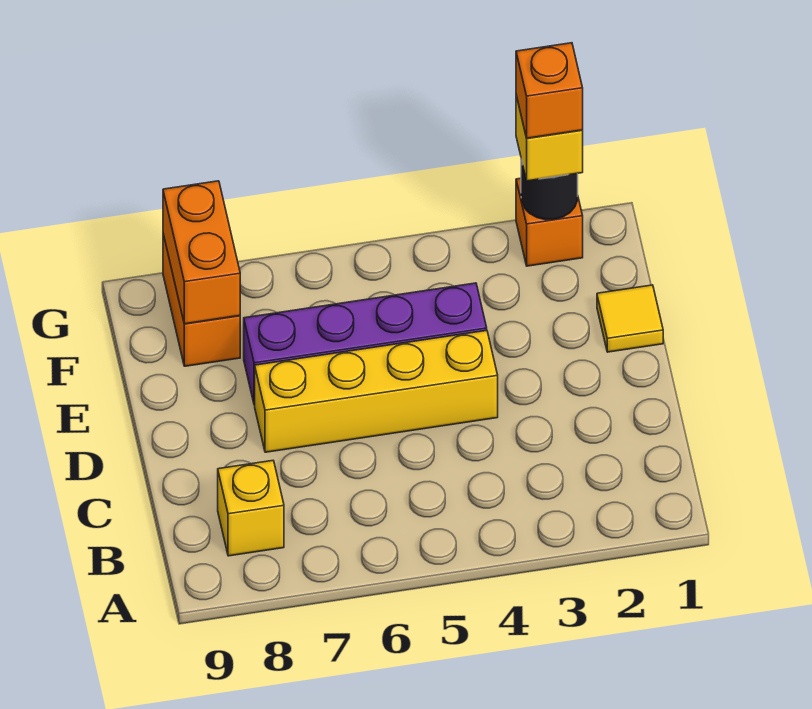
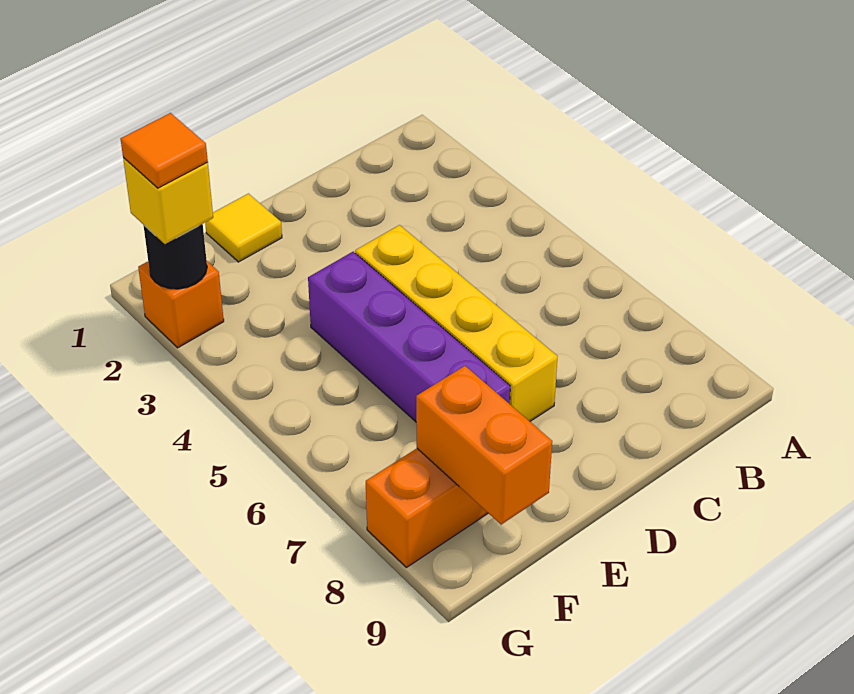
yellow brick B8 level 1 -> none
orange brick F8:G8 level 2 -> orange brick F8:F9 level 2
orange brick G2 level 4 -> orange tile G2 level 4

